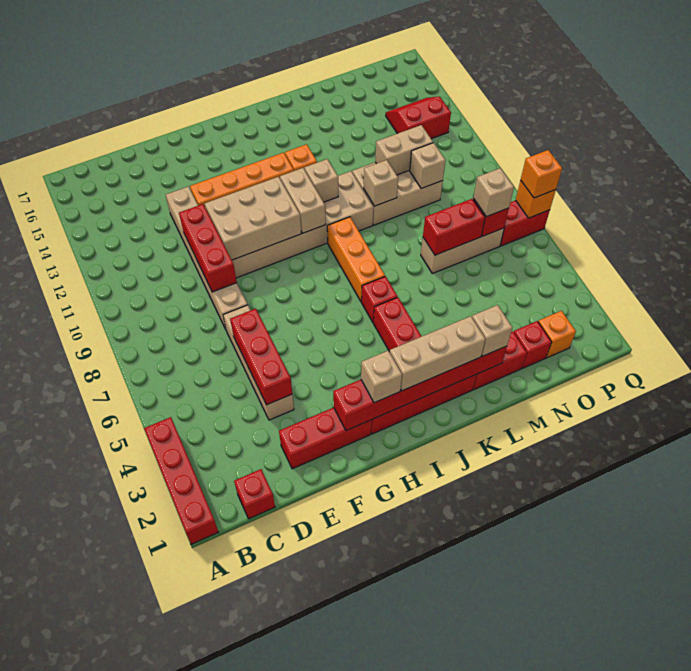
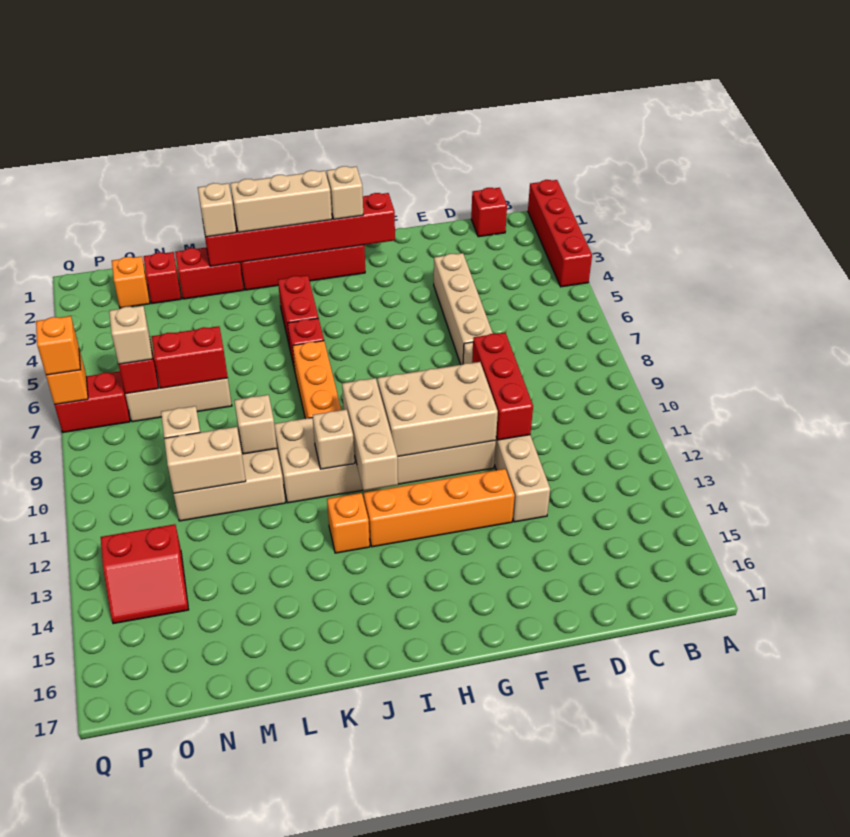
red brick E2:G2 level 1 -> none
red brick E4:E6 level 2 -> none
tan brick I10:I11 level 2 -> tan brick I10:I12 level 2

